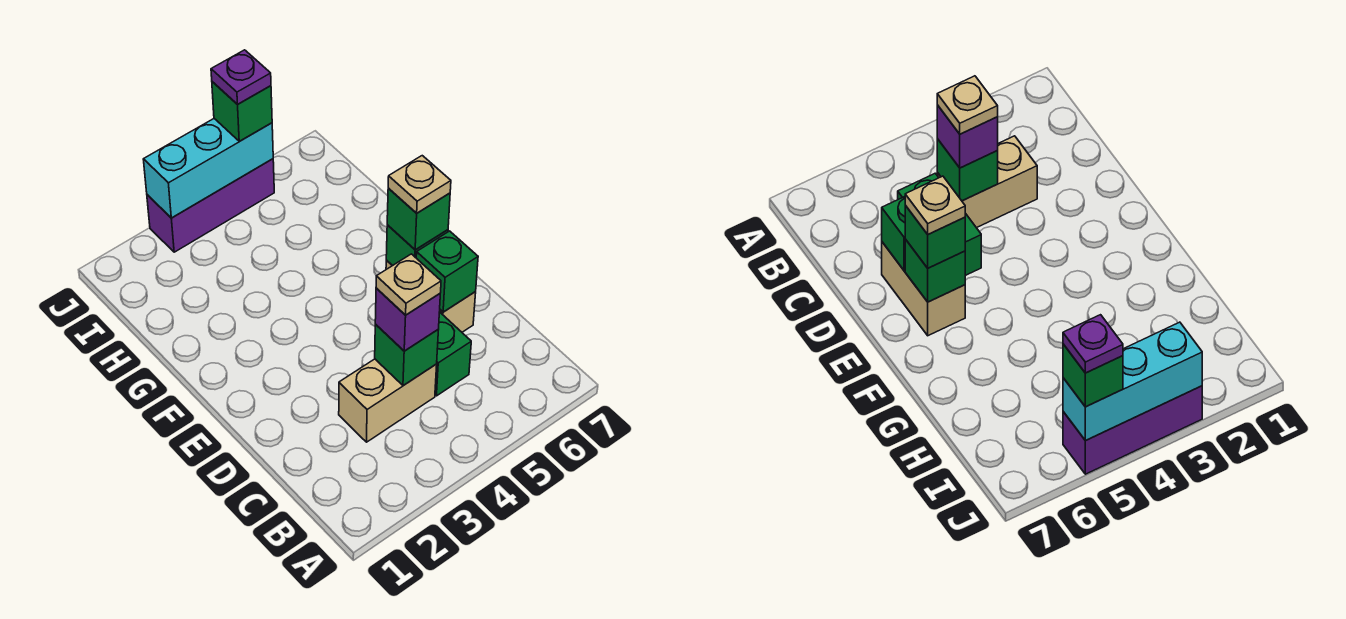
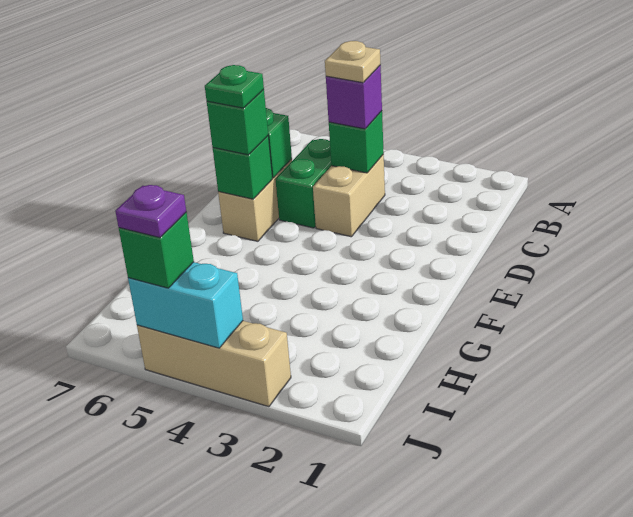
tan brick C3:C4 level 1 -> tan brick C4:D4 level 1
tan plate E6 level 4 -> green plate E6 level 4
purple brick J3:J5 level 1 -> tan brick J3:J5 level 1
cyan brick J3:J5 level 2 -> cyan brick J4:J5 level 2

